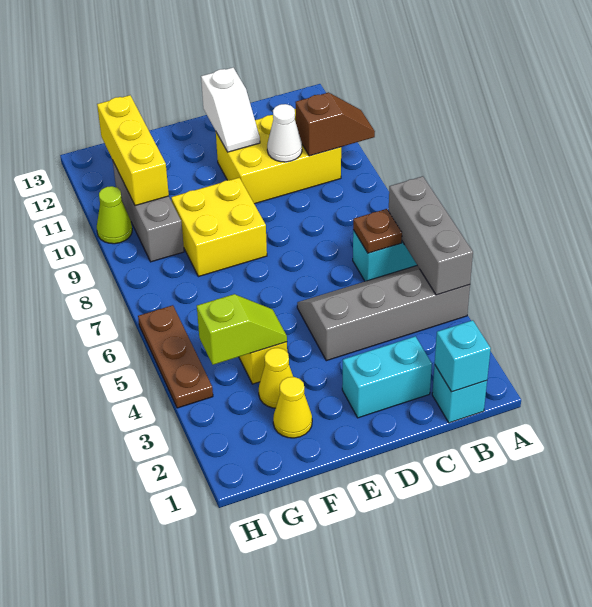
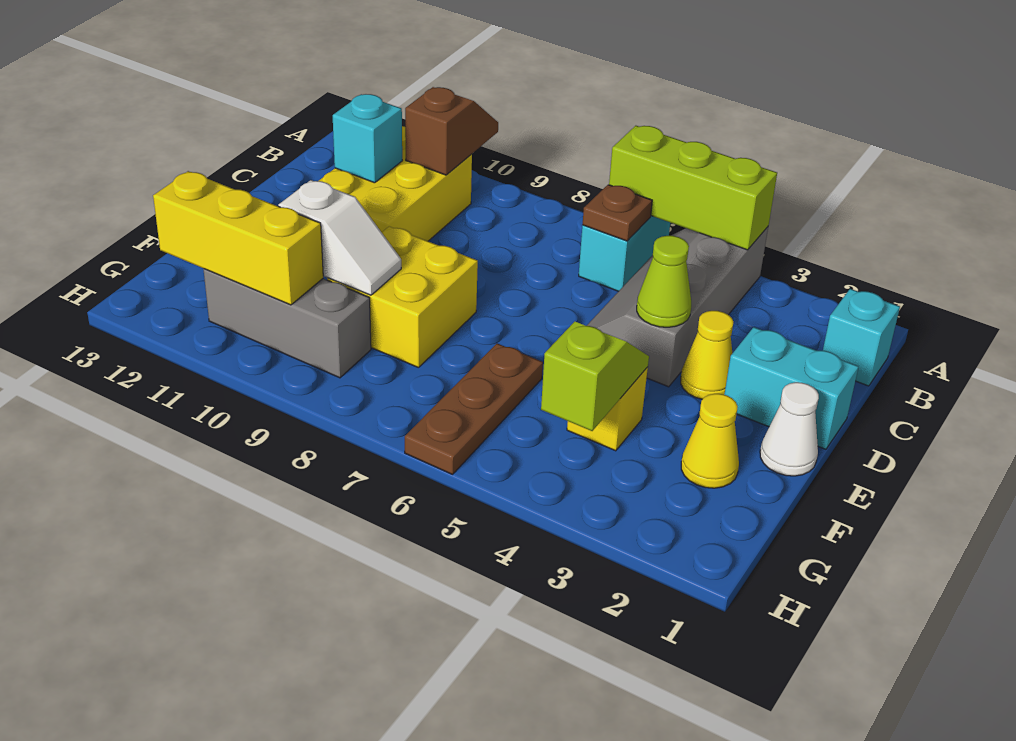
grey brick A4:A6 level 2 -> lime brick A4:A6 level 2
cyan brick B1 level 2 -> cyan brick C11 level 2
cyan brick C2:D2 level 1 -> cyan brick D1:D2 level 1
white cone C10 level 2 -> white cone E1 level 1
white slope D11:D12 level 2 top 12 -> white slope F9:F10 level 2 top 10
yellow cone F3 level 1 -> yellow cone D3 level 1
brown plate H4:H6 level 1 -> brown plate F6:H6 level 1
lime cone H10 level 1 -> lime cone D4 level 2

